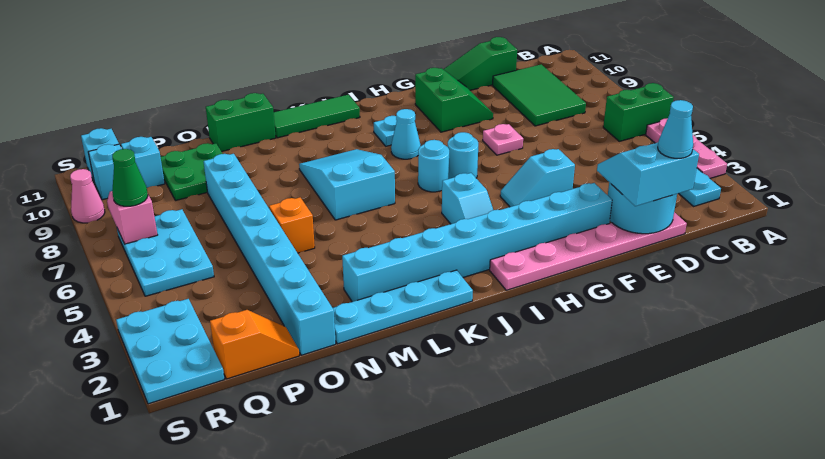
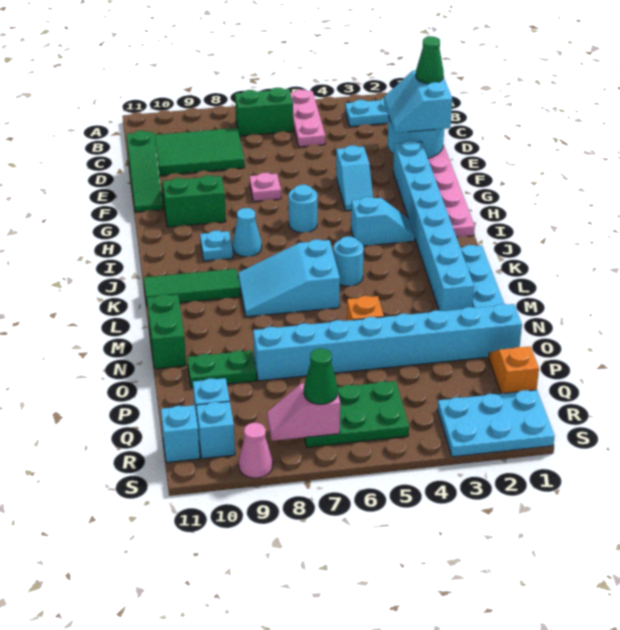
pink plate A3:A5 level 1 -> pink plate A5:C5 level 1
green brick A6:B6 level 1 -> green brick B6:B7 level 1
cyan cone D1 level 4 -> green cone D1 level 4
cyan round brick I6 level 1 -> cyan round brick K5 level 1
green tile J11:L11 level 1 -> green tile K9:K11 level 1
green plate O9:P10 level 1 -> green plate O9:O10 level 1
cyan plate Q5:R7 level 1 -> green plate Q5:R7 level 1

